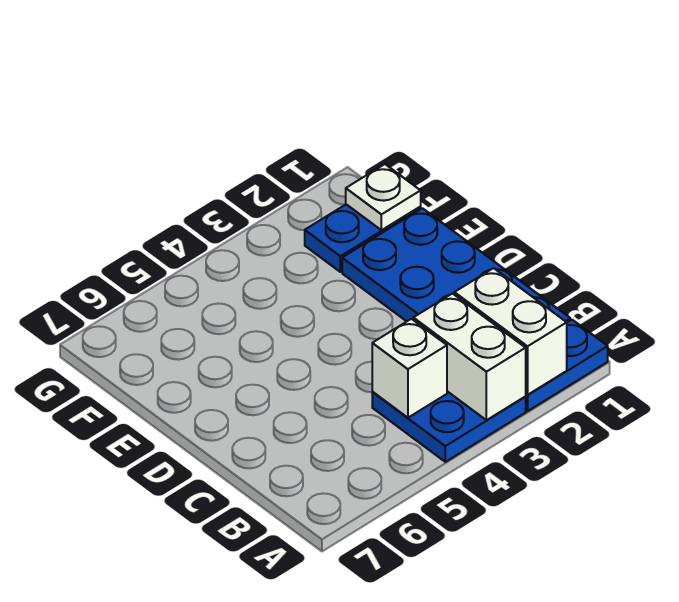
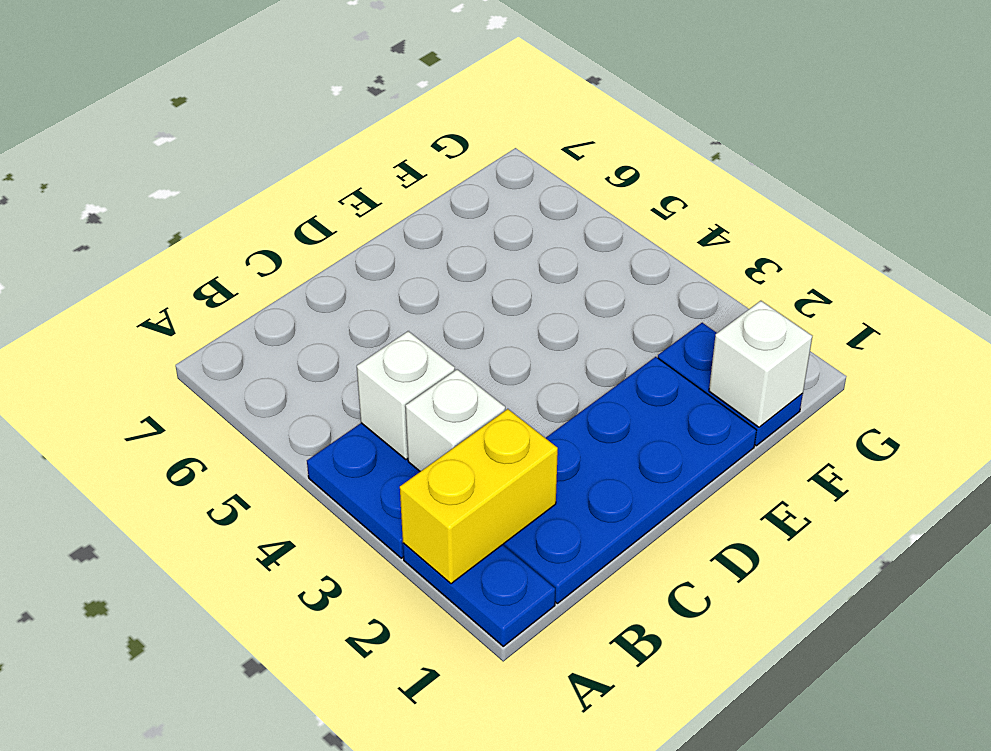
white brick A2:B2 level 2 -> yellow brick A2:B2 level 2
white brick A3:B3 level 2 -> white brick B3 level 2
white plate F1 level 2 -> white brick F1 level 2

